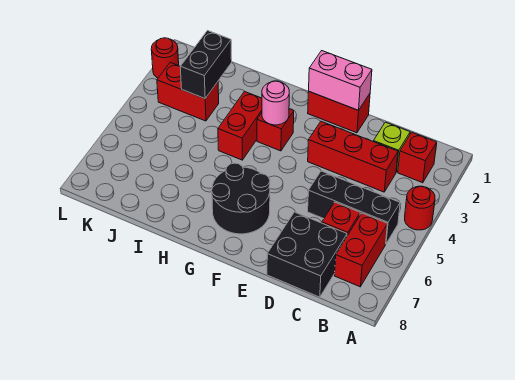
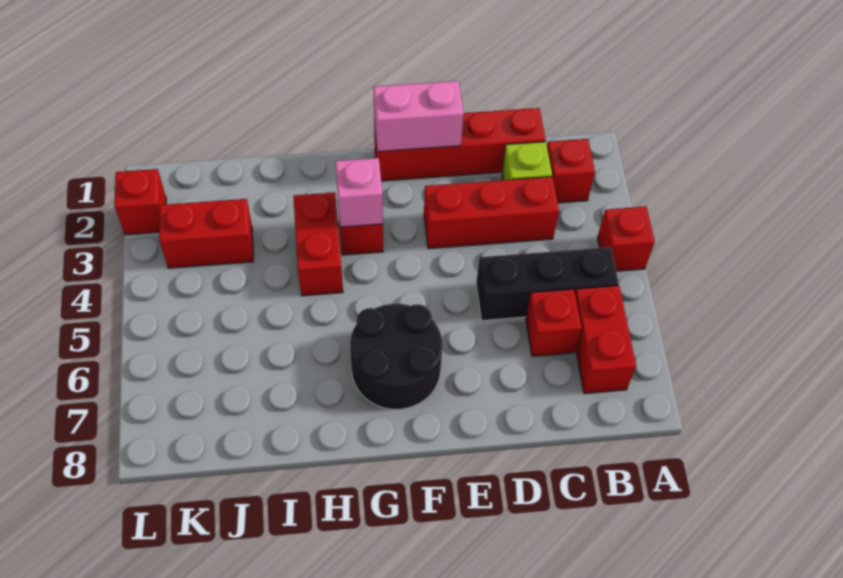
red round brick A4 level 1 -> red brick A4 level 1
black brick C7:D8 level 1 -> none
red brick E1:F1 level 1 -> red brick C1:F1 level 1
pink round brick G3 level 2 -> pink brick G3 level 2
black brick J2:J3 level 2 -> none
red round brick L2 level 1 -> red brick L2 level 1

